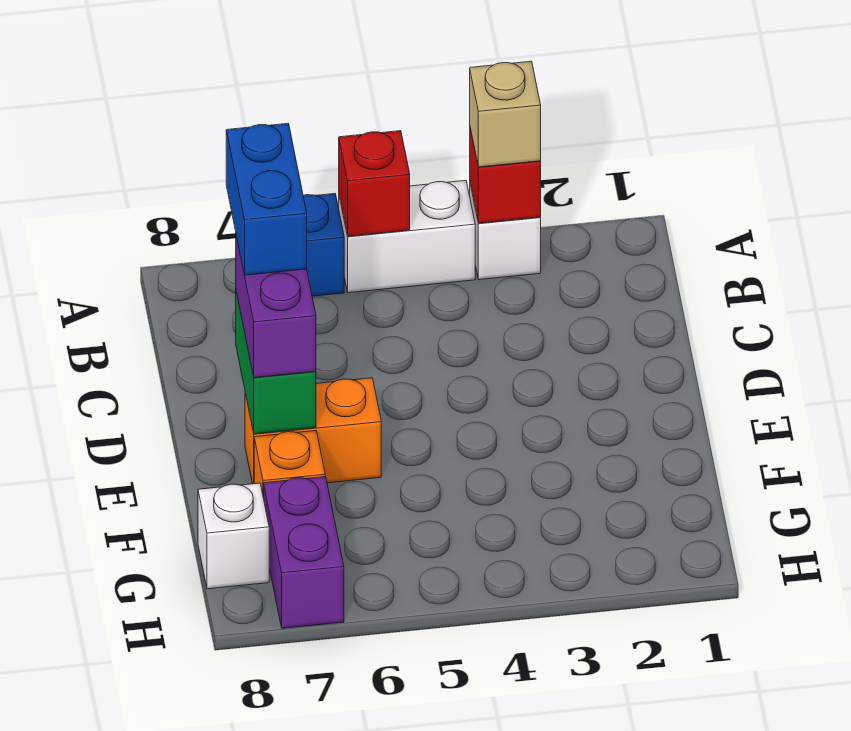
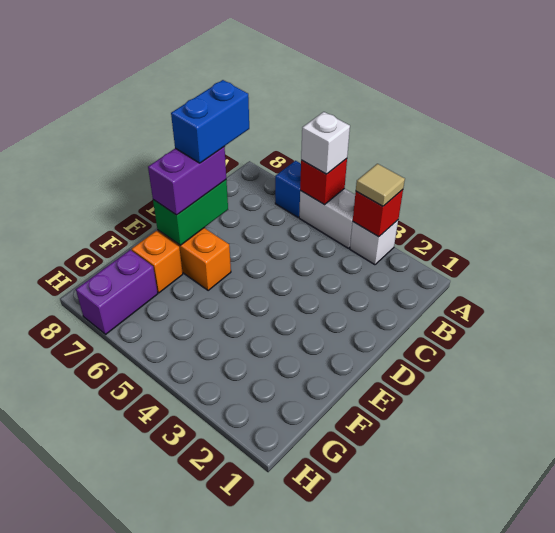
tan brick A3 level 3 -> tan tile A3 level 3
white brick G8 level 1 -> white brick A5 level 3

